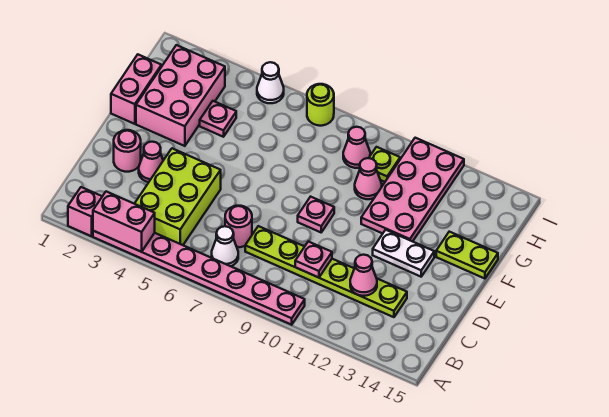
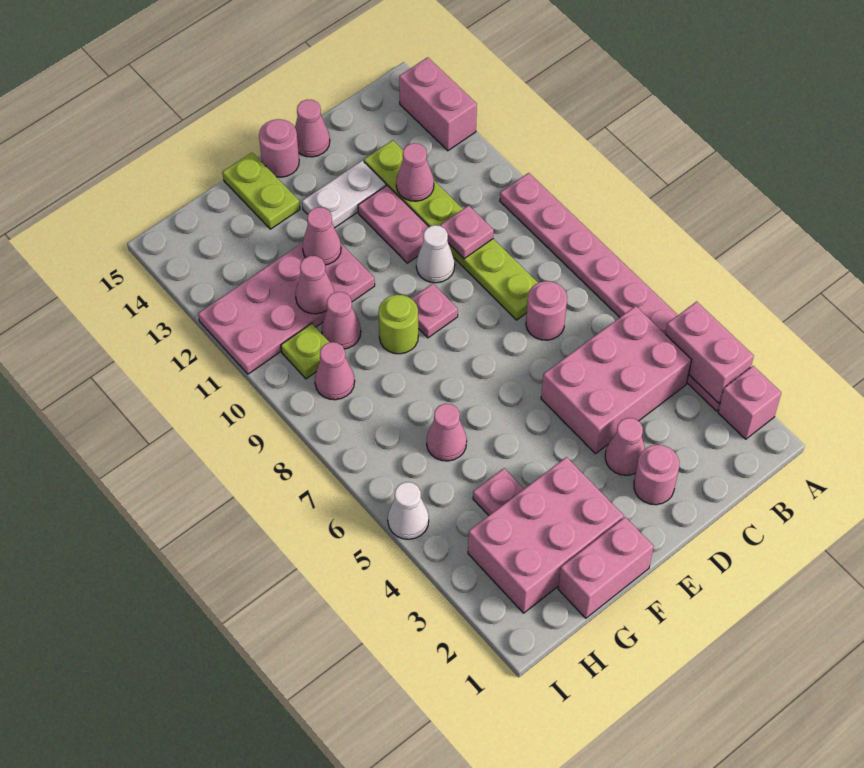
none -> pink brick A13:A14 level 1
lime brick B4:D5 level 1 -> pink brick B4:D5 level 1
white cone B7 level 1 -> white cone D10 level 1
none -> pink plate D11:D12 level 1
none -> pink cone D15 level 1
white plate E12:E13 level 1 -> white plate D13:E13 level 1
none -> pink round brick E15 level 1
none -> pink cone F12 level 2
none -> pink cone G6 level 1
none -> pink cone G11 level 2
lime round brick I7 level 1 -> lime round brick F9 level 1

